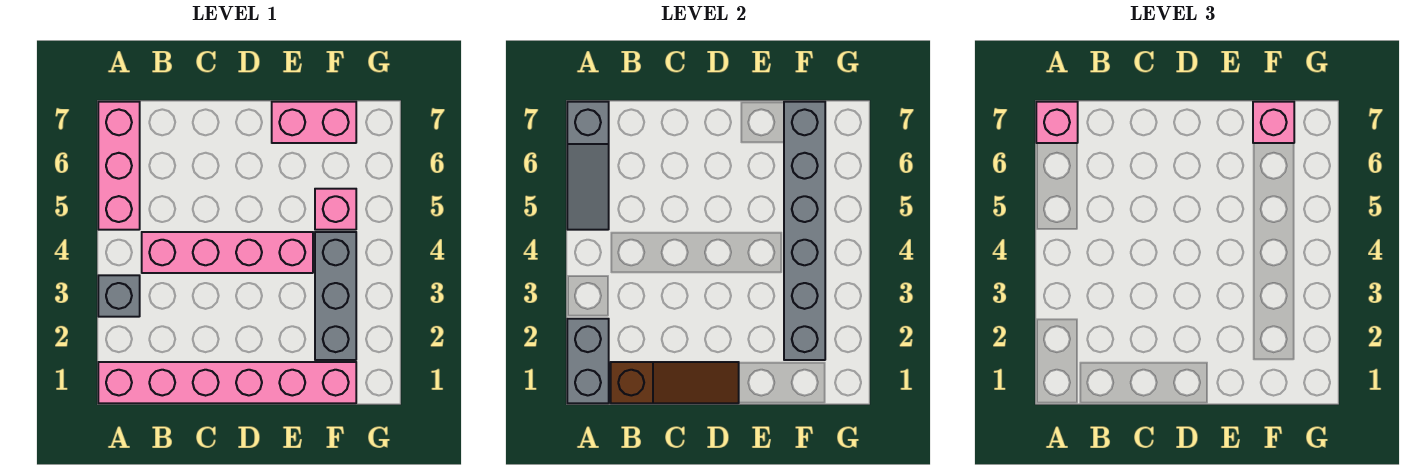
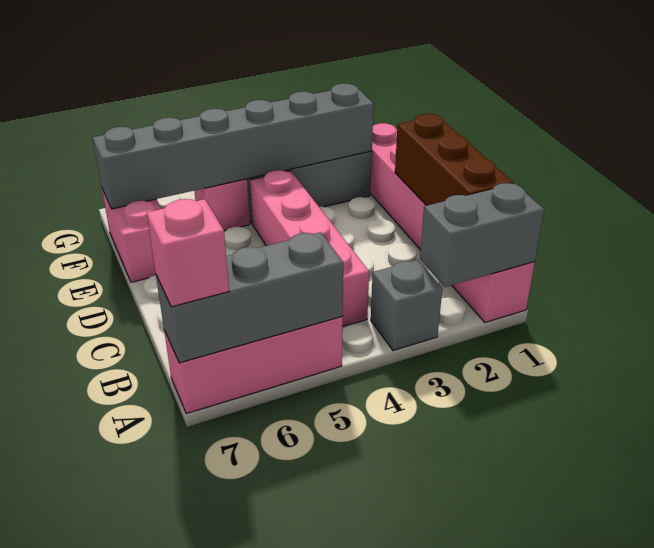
grey slope A5:A7 level 2 top 7 -> grey brick A5:A7 level 2
brown slope B1:D1 level 2 top B -> brown brick B1:D1 level 2
pink brick F7 level 3 -> none

